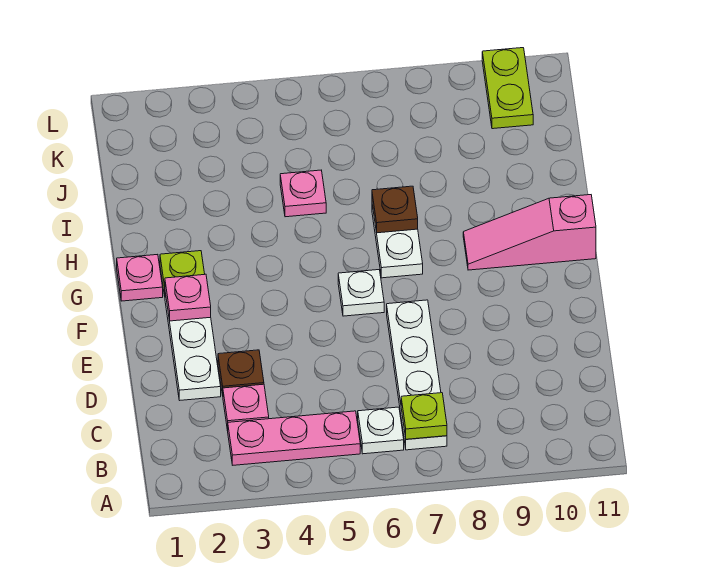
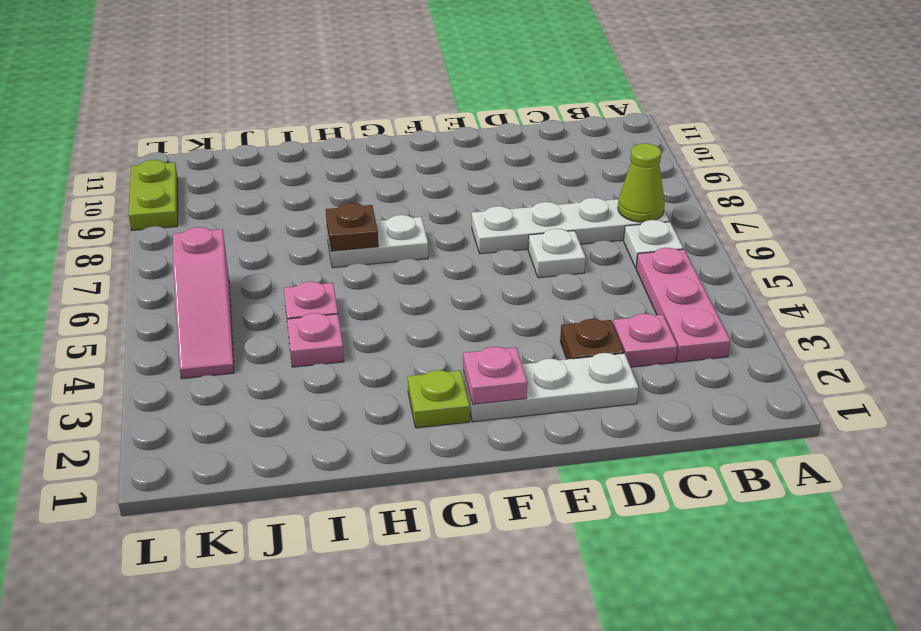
lime plate B7 level 2 -> lime cone B7 level 2
white plate F6 level 1 -> white plate D6 level 1
pink plate G1 level 1 -> pink plate I4 level 1
pink slope G9:G11 level 1 top 11 -> pink slope K4:K6 level 1 top 6
lime plate K10:L10 level 1 -> lime plate L9:L10 level 1

